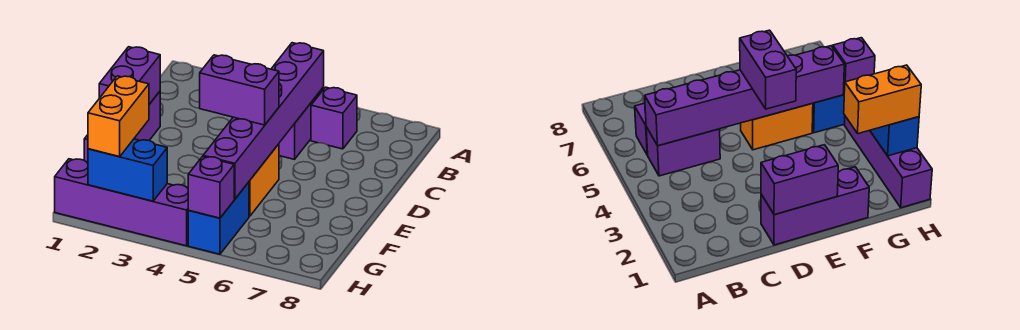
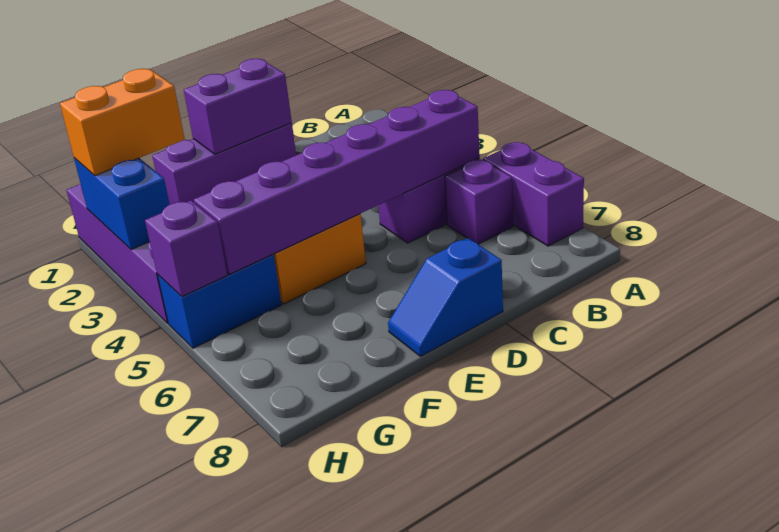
none -> blue slope D8:E8 level 1 top D
purple brick E4:E5 level 3 -> purple brick A6:A7 level 1

